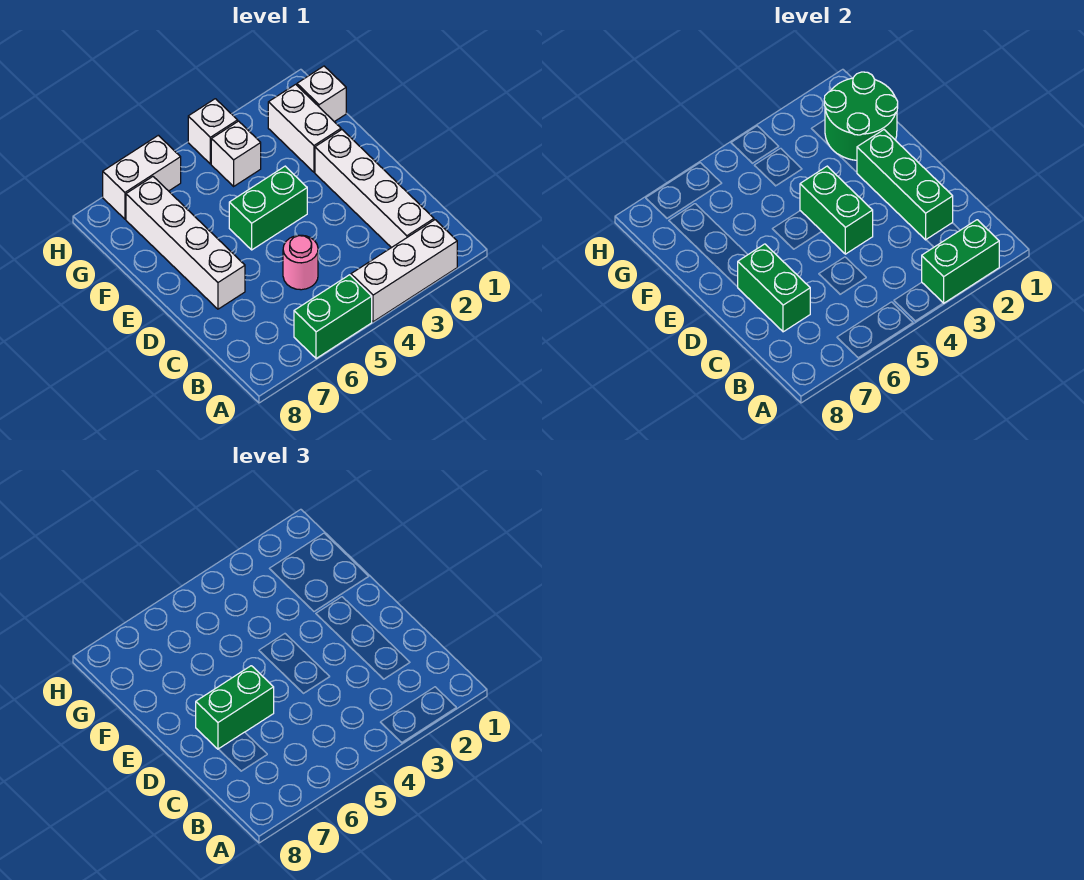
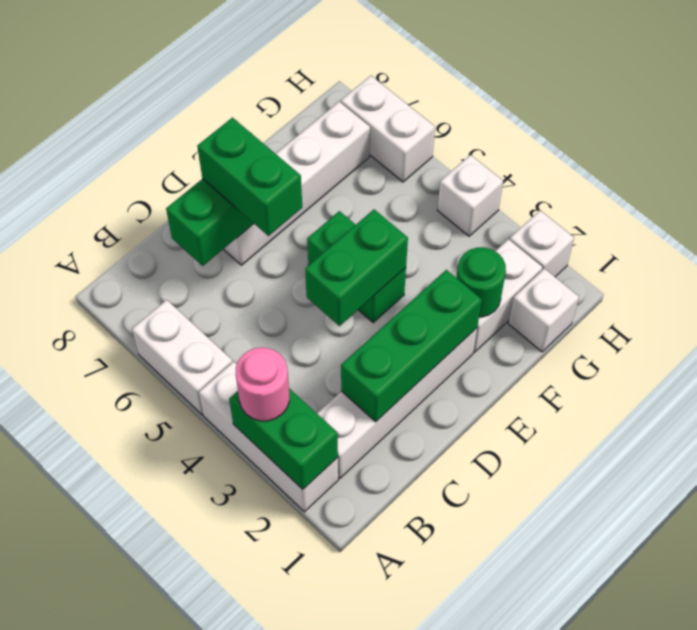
green brick A5:A6 level 1 -> white brick A5:A6 level 1
pink round brick C5 level 1 -> pink round brick A3 level 3
green round brick F1:G2 level 2 -> green round brick F2 level 2
white brick G4 level 1 -> white brick H2 level 1

